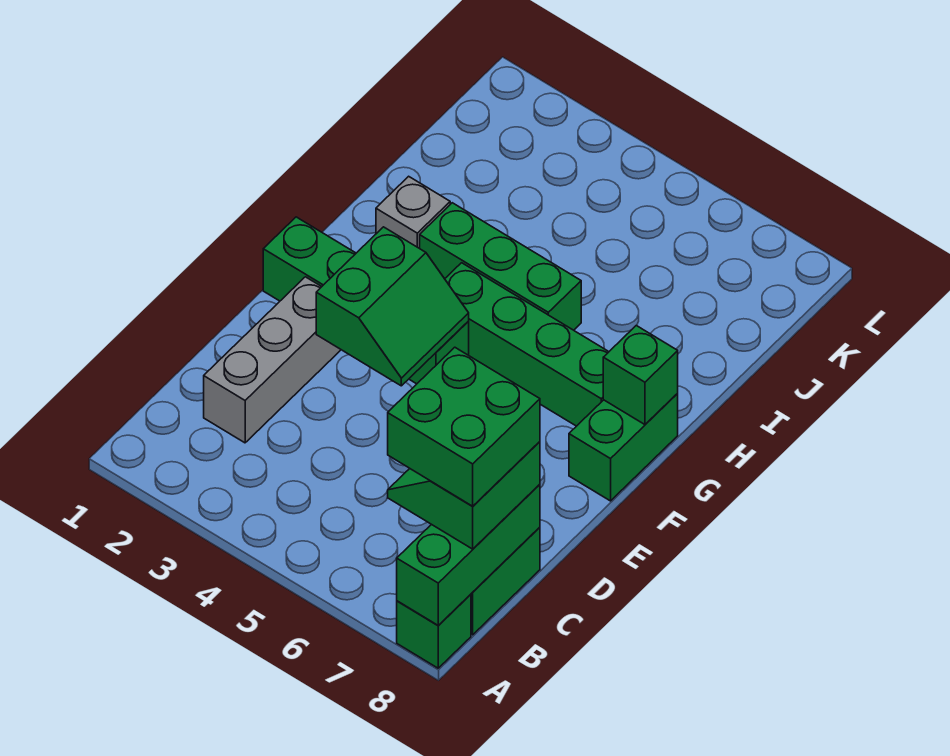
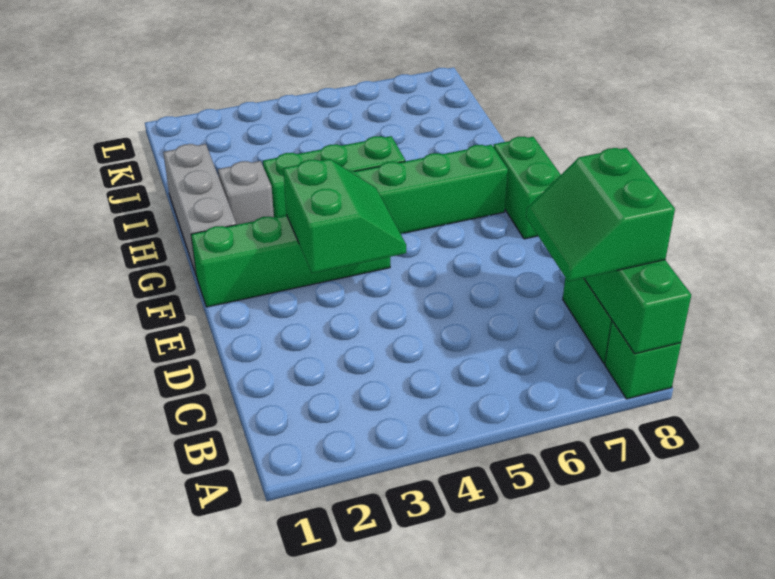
green brick B7:C8 level 4 -> none
grey brick C2:E2 level 1 -> grey brick G1:I1 level 1
green brick G8 level 2 -> none

